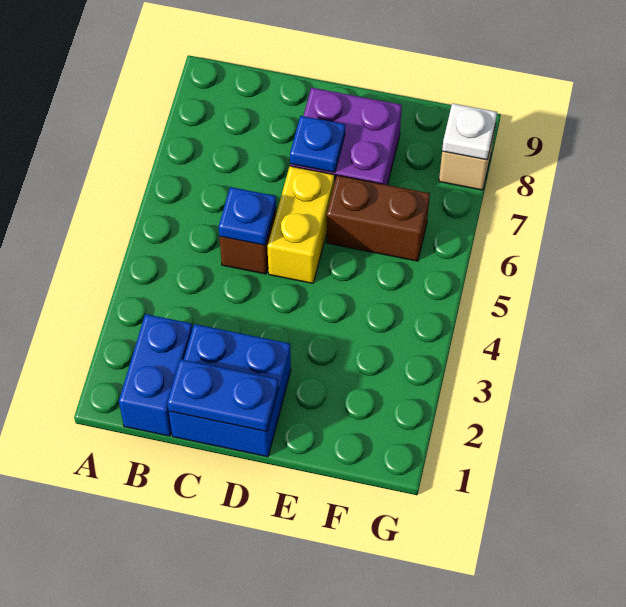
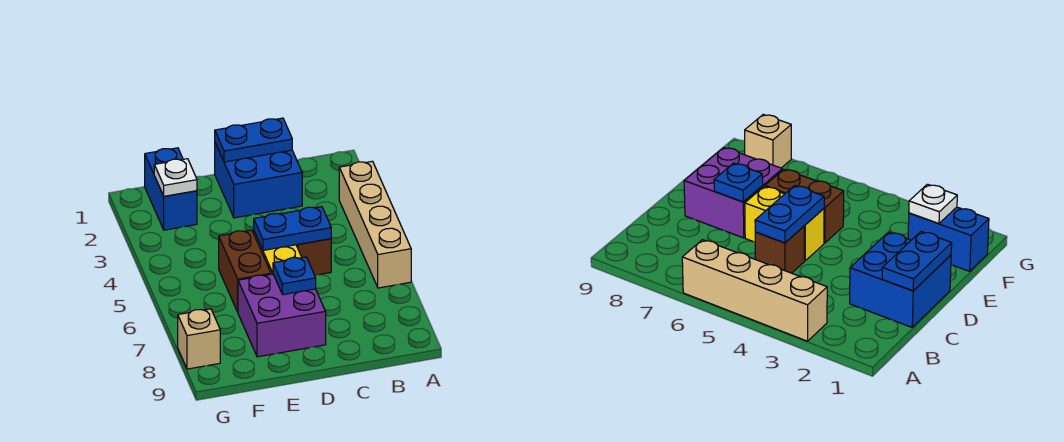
none -> tan brick A3:A6 level 1
blue brick B1:B2 level 1 -> blue brick F1:F2 level 1
blue plate C5 level 2 -> blue plate C5:D5 level 2
brown brick E6:F6 level 1 -> brown brick E5:E6 level 1
white plate G8 level 2 -> white plate F2 level 2

